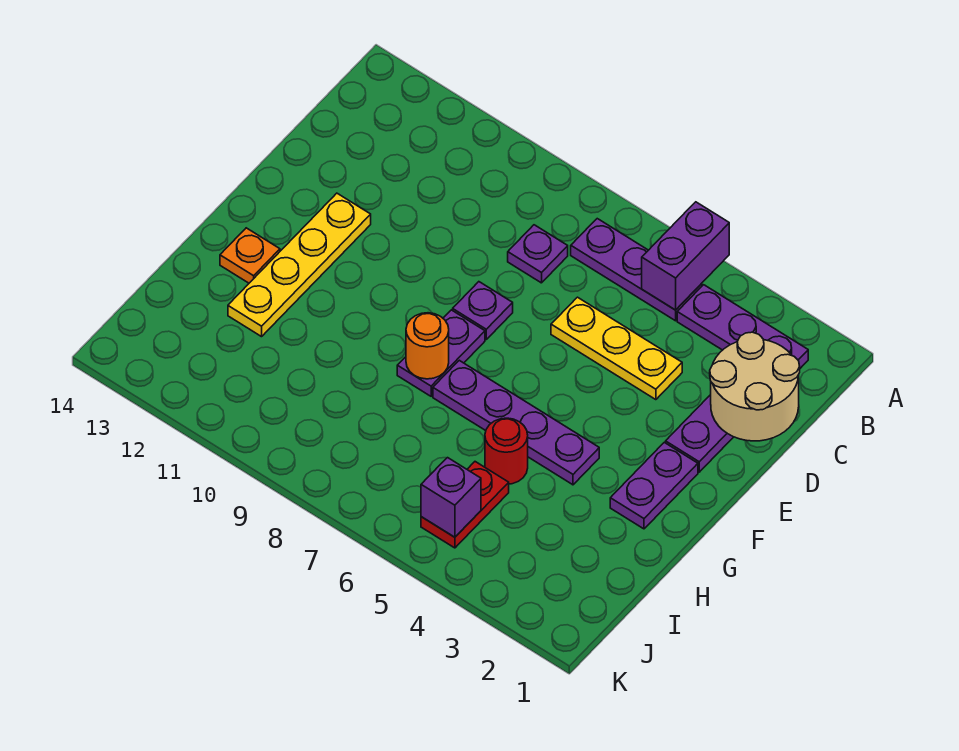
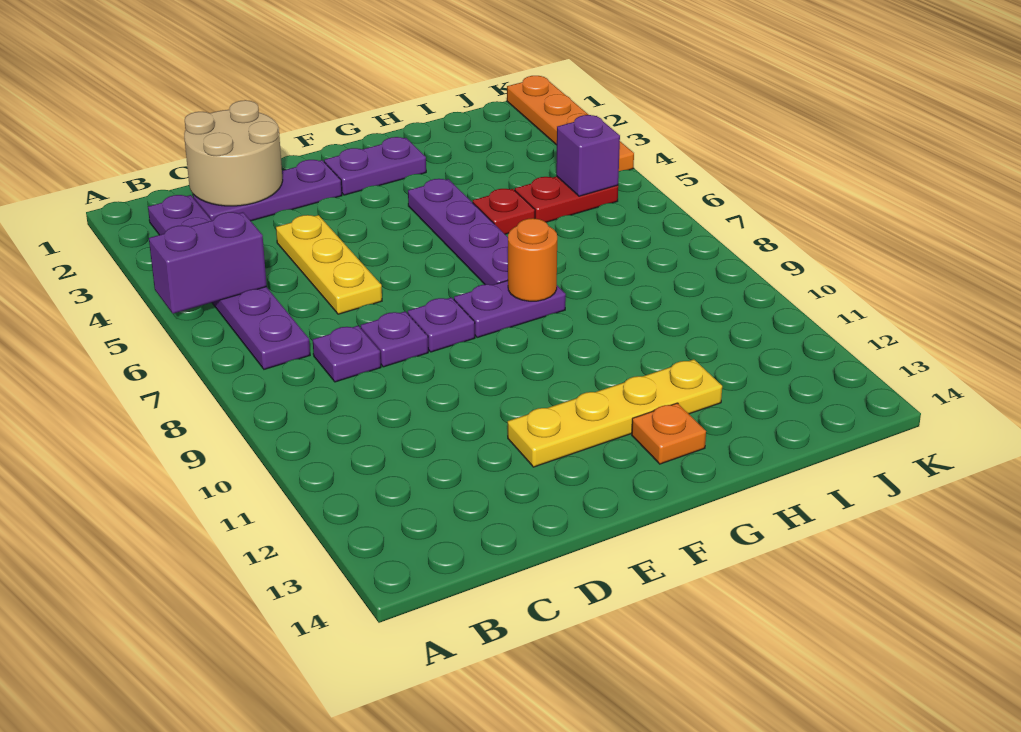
none -> purple plate D8 level 1
red round brick H5 level 1 -> red plate H5 level 1
none -> orange plate K1:K4 level 1

